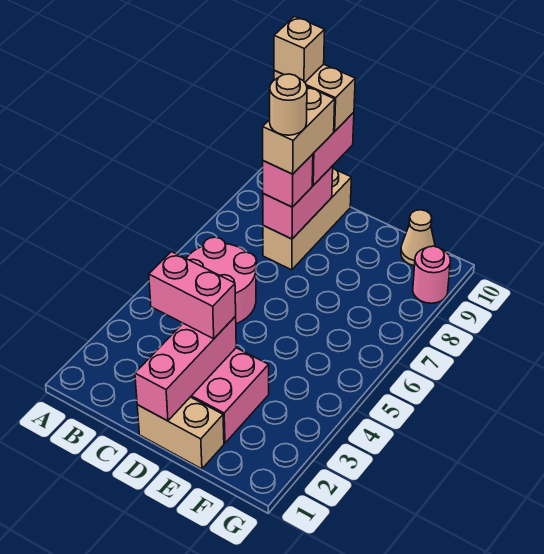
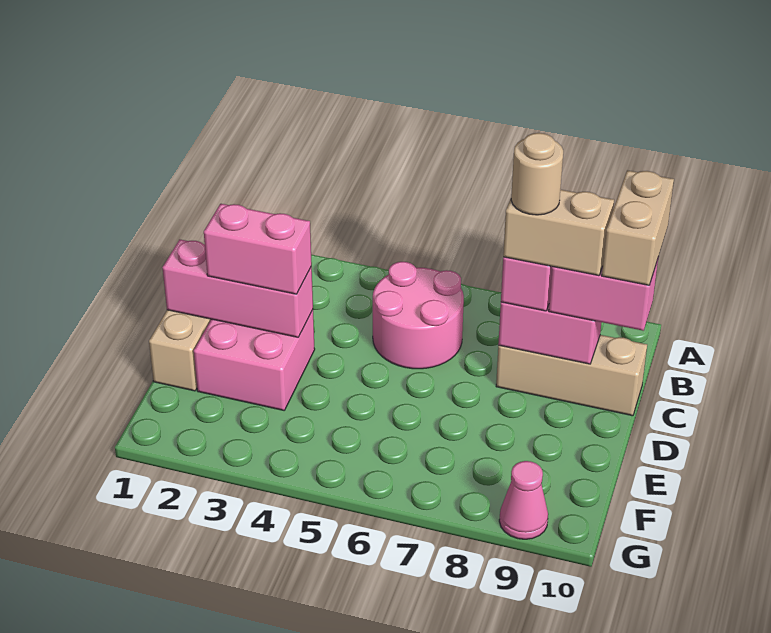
tan brick B10 level 5 -> none
pink brick C3:D3 level 3 -> pink brick D2:D3 level 3
tan cone F10 level 1 -> none
pink round brick G9 level 1 -> pink cone G9 level 1

